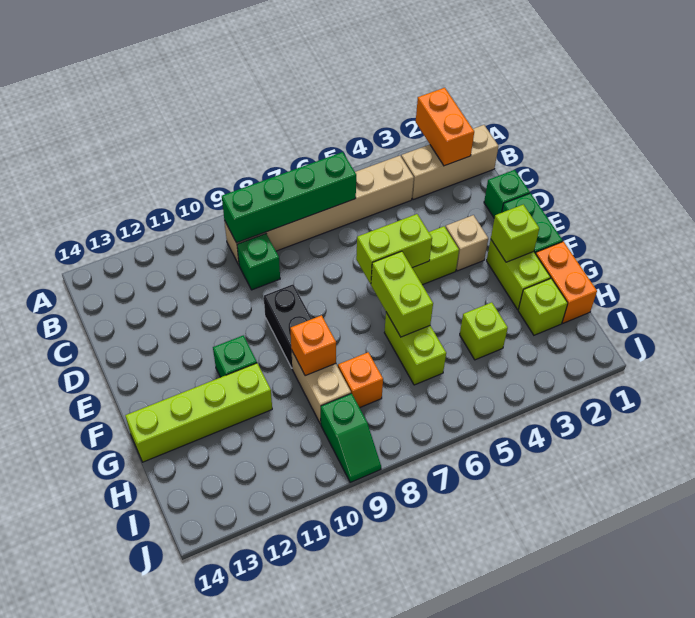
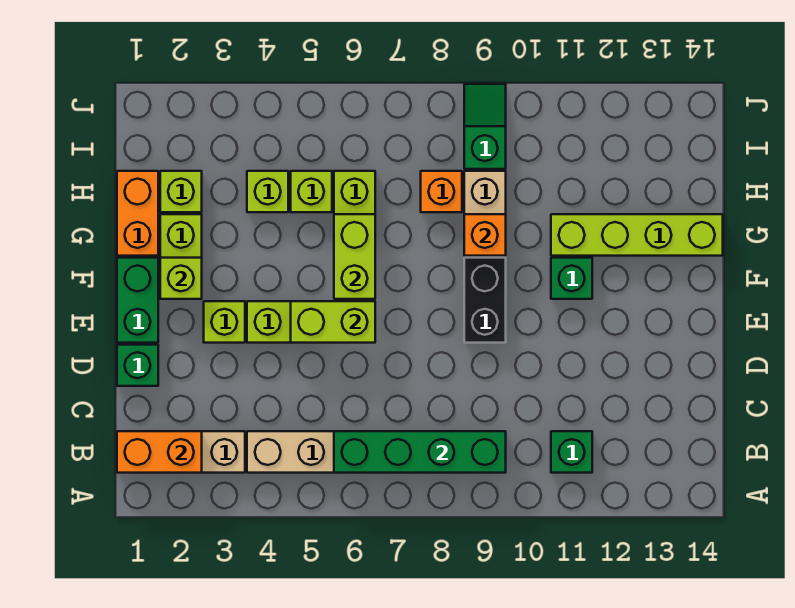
orange brick A2:B2 level 2 -> orange brick B1:B2 level 2
green brick C9 level 1 -> green brick B11 level 1
tan brick E3 level 1 -> lime brick E3 level 1
none -> lime brick H5 level 1

